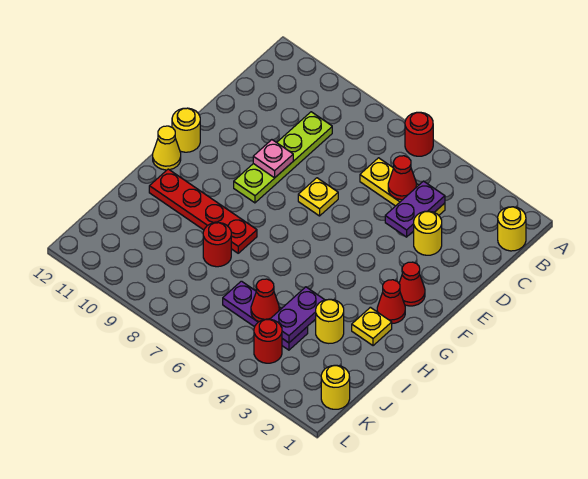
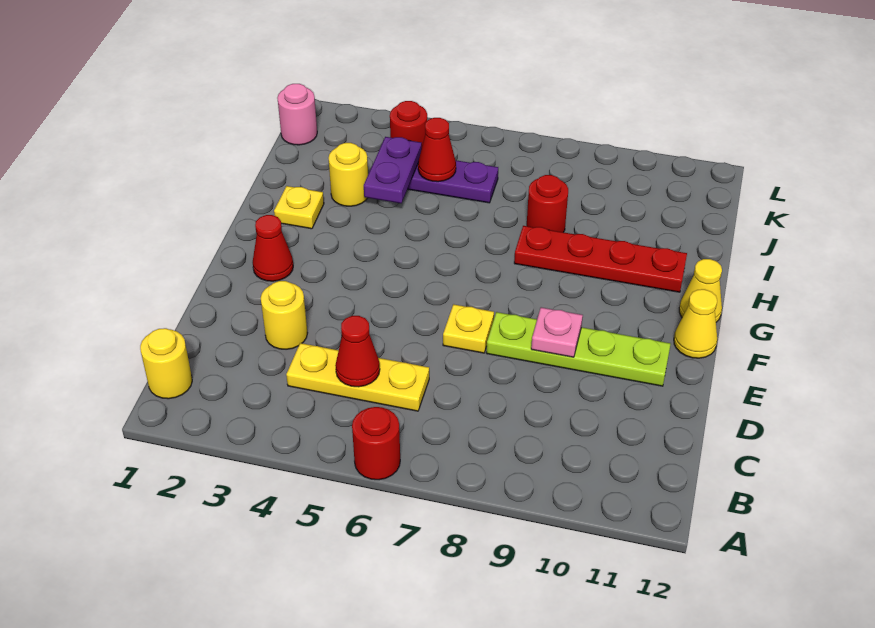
purple plate C4:D4 level 2 -> none
lime plate C9:F9 level 1 -> lime plate E8:E11 level 1
yellow round brick F12 level 1 -> yellow cone F12 level 1
red cone G2 level 1 -> none
yellow round brick K1 level 1 -> pink round brick K1 level 1

